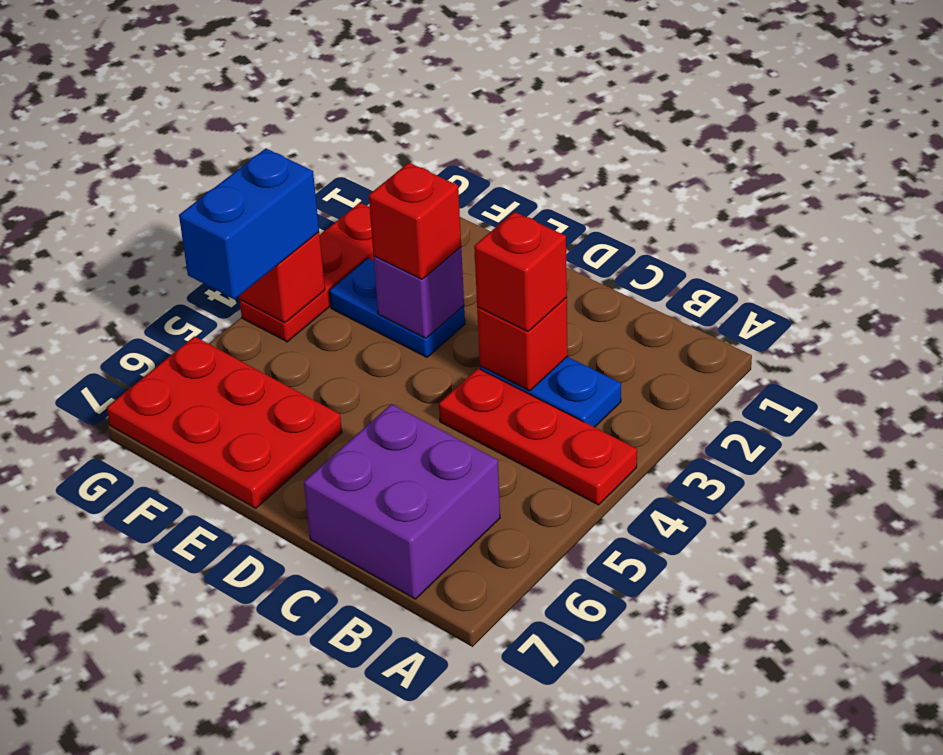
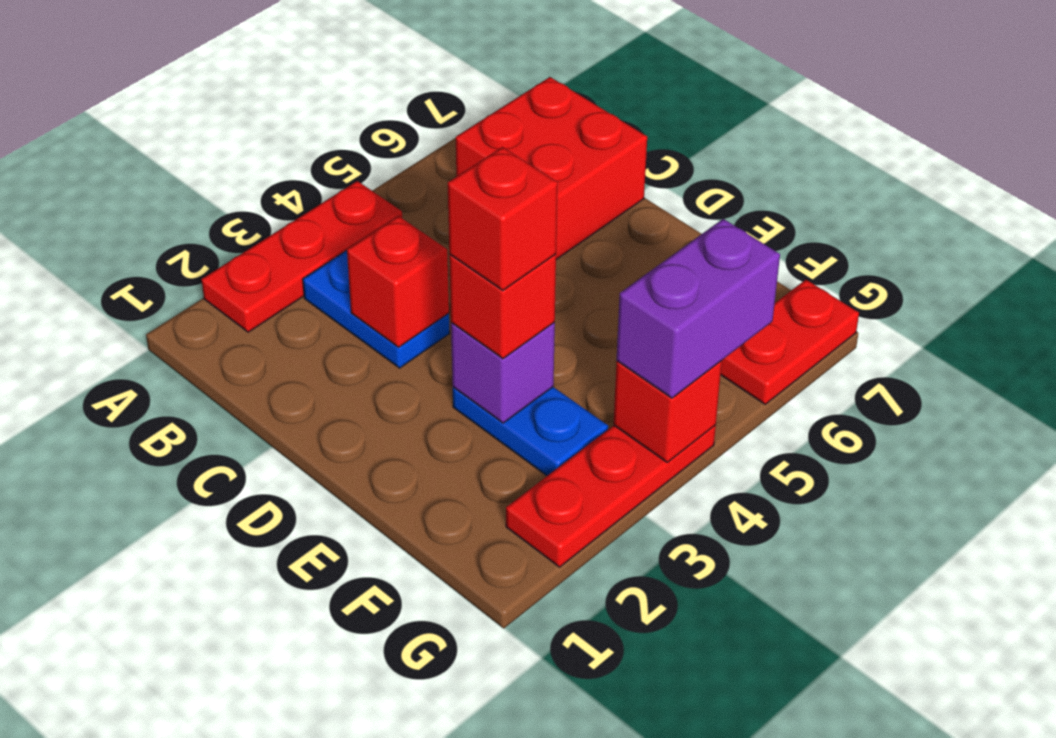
red plate A4:C4 level 1 -> red plate A2:A4 level 1
purple brick B6:C7 level 1 -> red brick B6:C7 level 1
red brick C3 level 3 -> red brick E3 level 4
red plate E6:G7 level 1 -> red plate G6:G7 level 1
blue brick G4:G5 level 3 -> purple brick G4:G5 level 3

